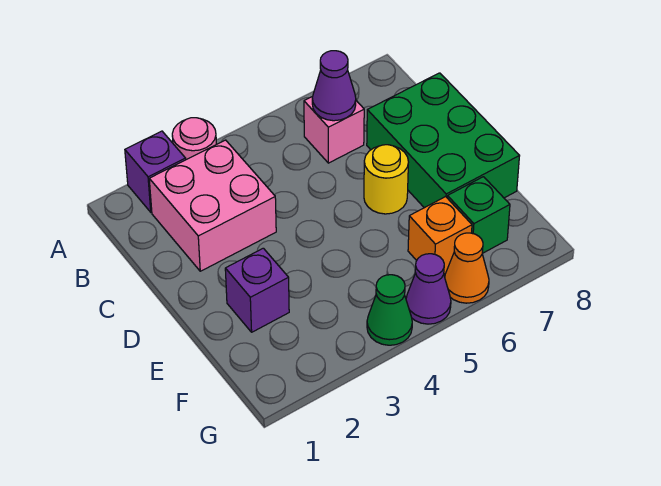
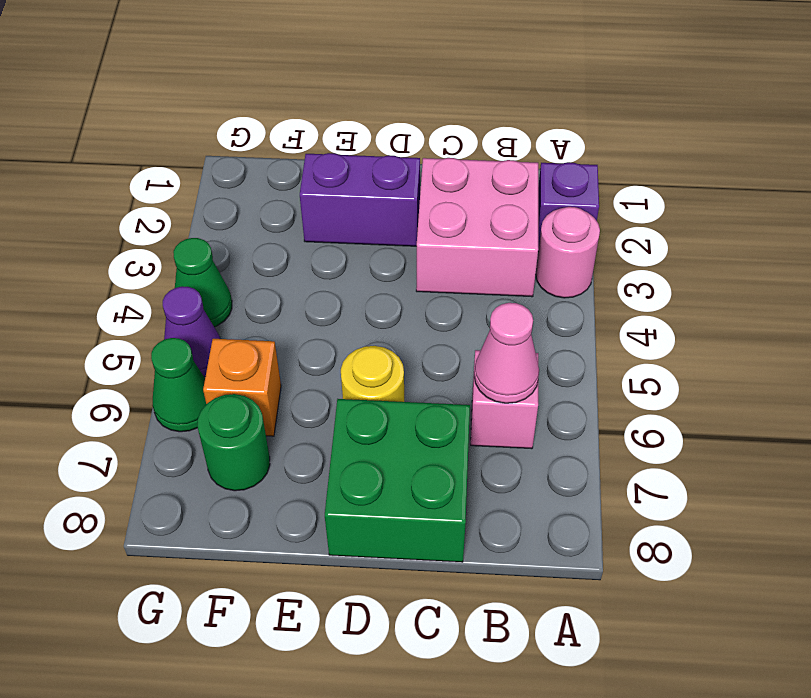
purple cone B6 level 2 -> pink cone B6 level 2
green brick C7:E8 level 1 -> green brick C7:D8 level 1
purple brick E2 level 1 -> purple brick D2:E2 level 1
green brick F7 level 1 -> green round brick F7 level 1
orange cone G6 level 1 -> green cone G6 level 1

